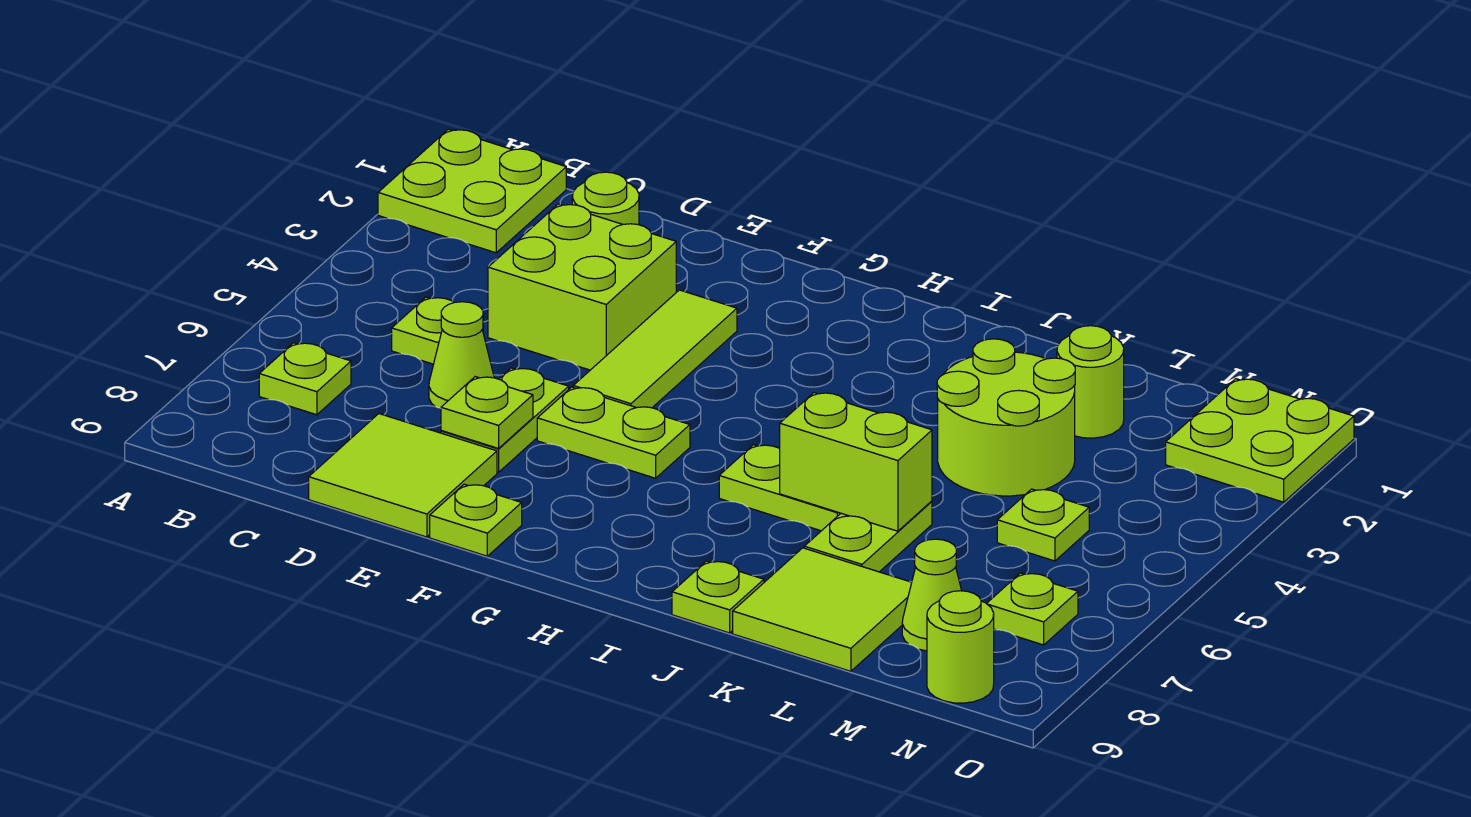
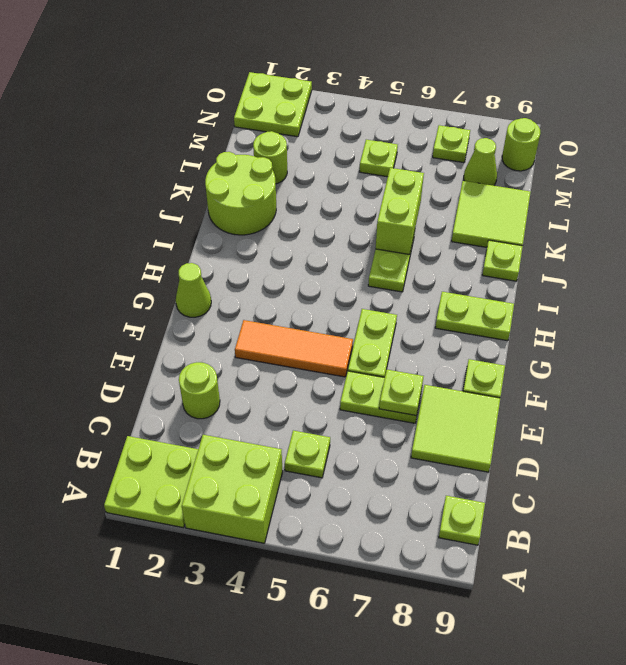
lime plate B7 level 1 -> lime plate B9 level 1
lime brick D3:E4 level 1 -> lime brick A3:B4 level 1
lime cone D6 level 1 -> lime cone G1 level 1
lime tile F3:F5 level 1 -> orange tile F3:F5 level 1
lime round brick K3:L4 level 1 -> lime round brick J1:K2 level 1
lime plate K6:K7 level 1 -> lime plate H8:H9 level 1

